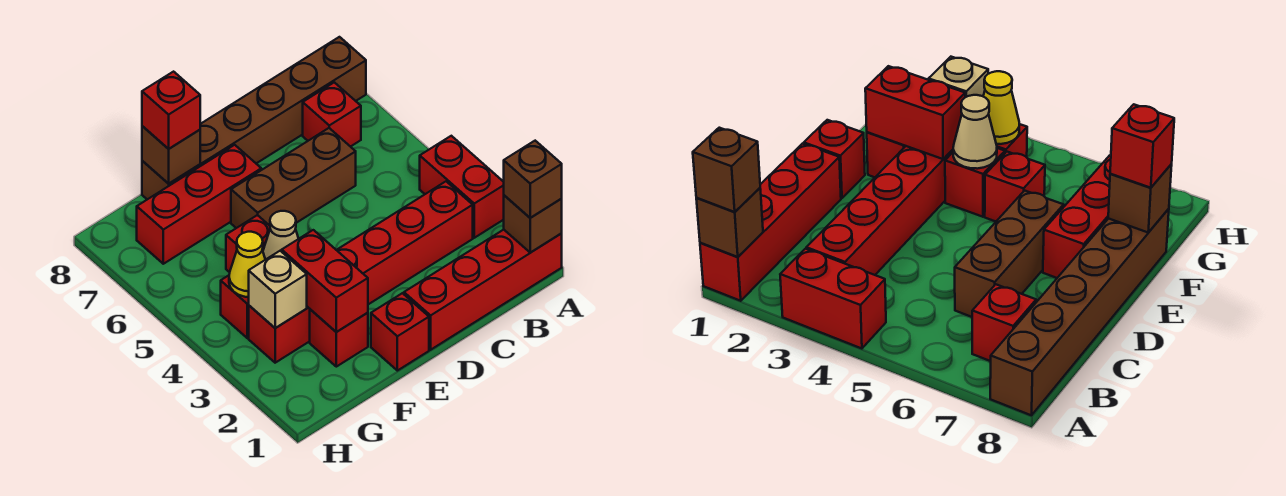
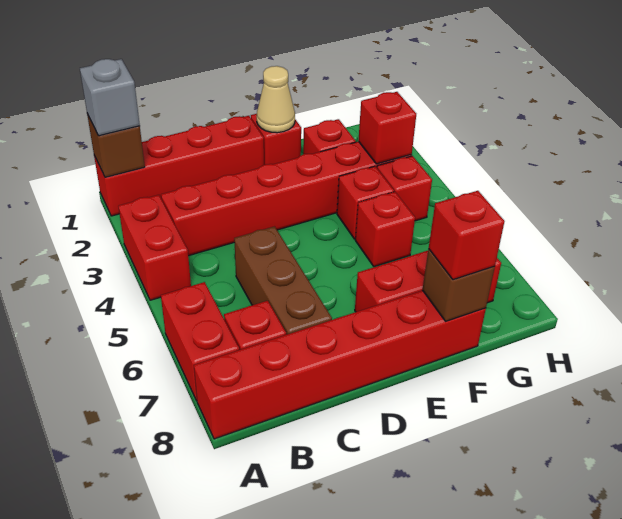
brown brick A1 level 3 -> grey brick A1 level 3
brown brick A8:F8 level 1 -> red brick A8:F8 level 1
brown brick C6:E6 level 1 -> brown brick C5:C7 level 1
red brick F2:F3 level 2 -> red brick A6:A7 level 1
tan cone F4 level 2 -> tan cone E1 level 2
tan brick G3 level 2 -> red brick G3 level 2
yellow cone G4 level 2 -> none

